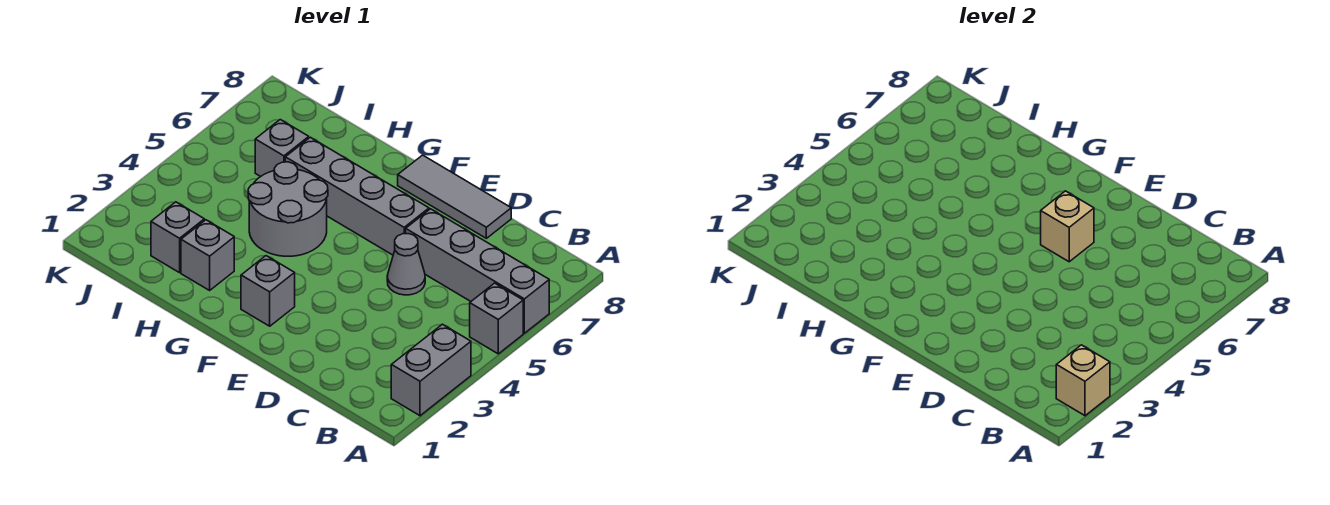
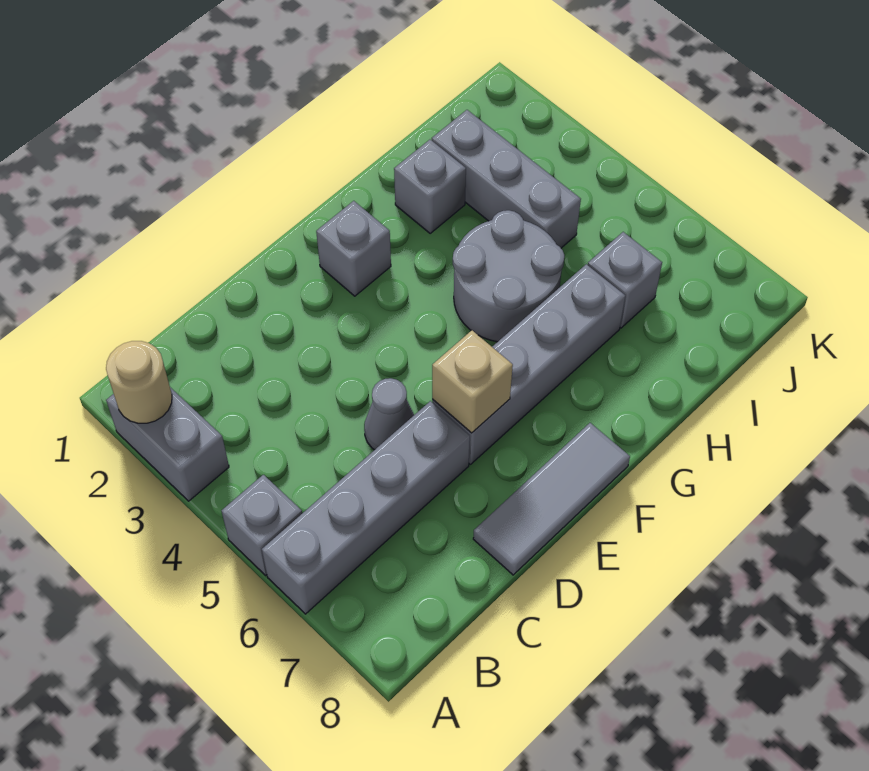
tan brick A2 level 2 -> tan round brick A2 level 2
grey brick I2 level 1 -> grey brick I2:I4 level 1

